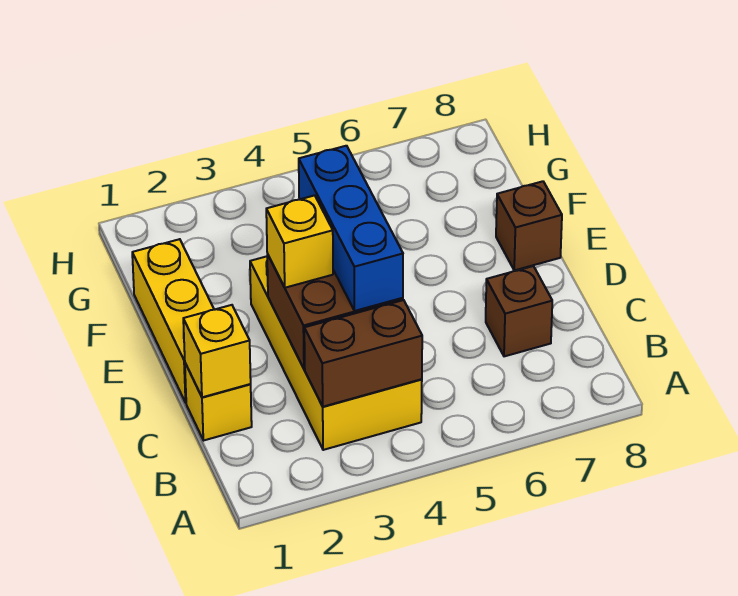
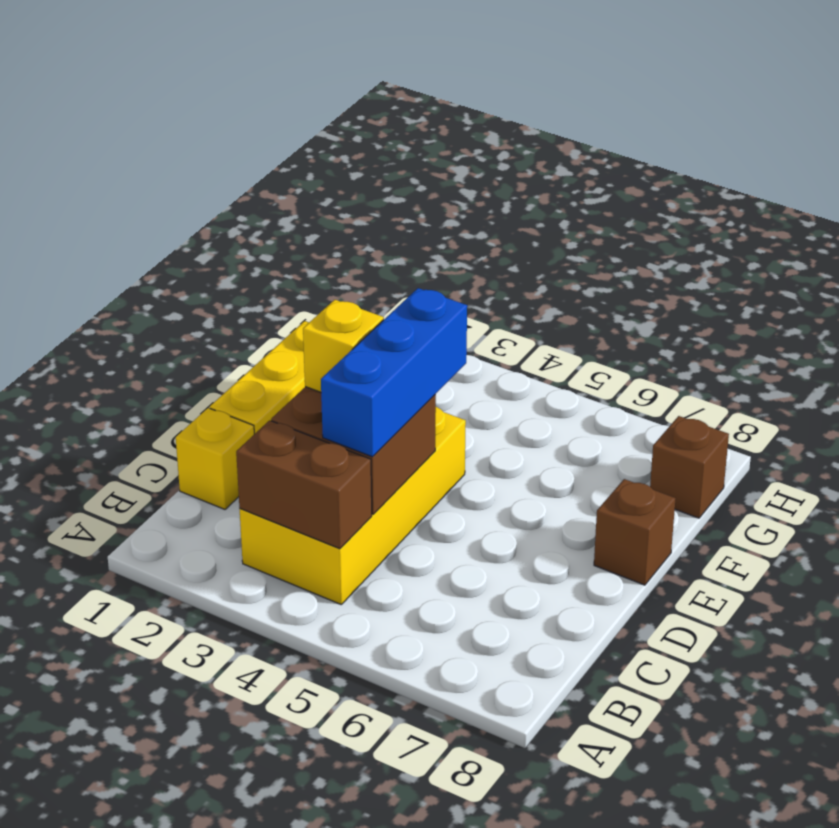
yellow brick C1 level 2 -> none
brown brick C7 level 1 -> brown brick G8 level 1

